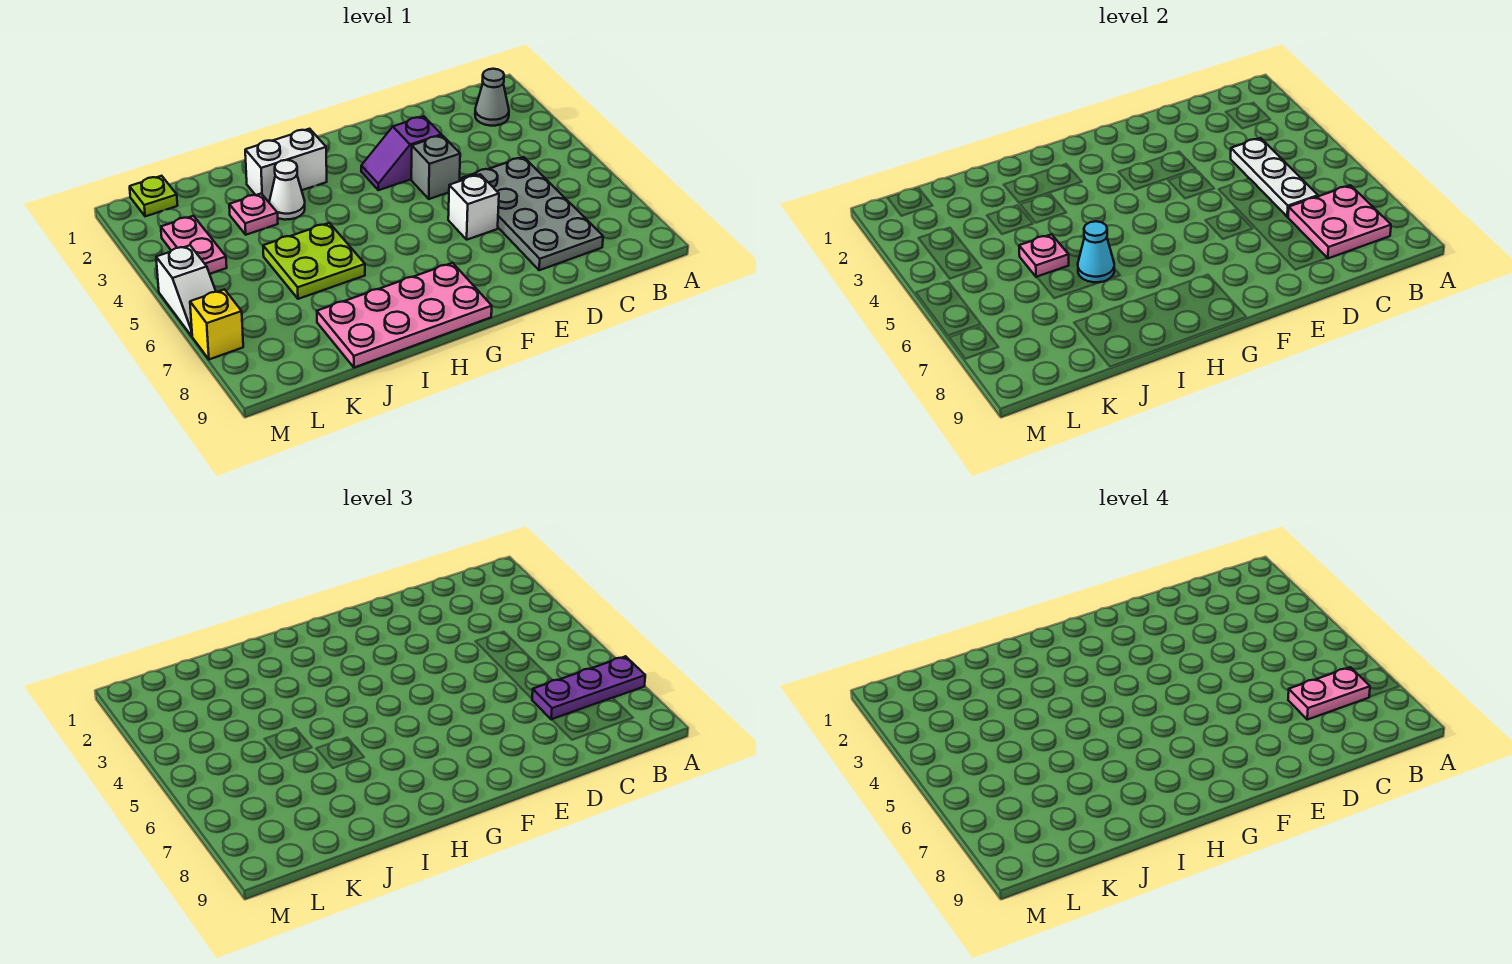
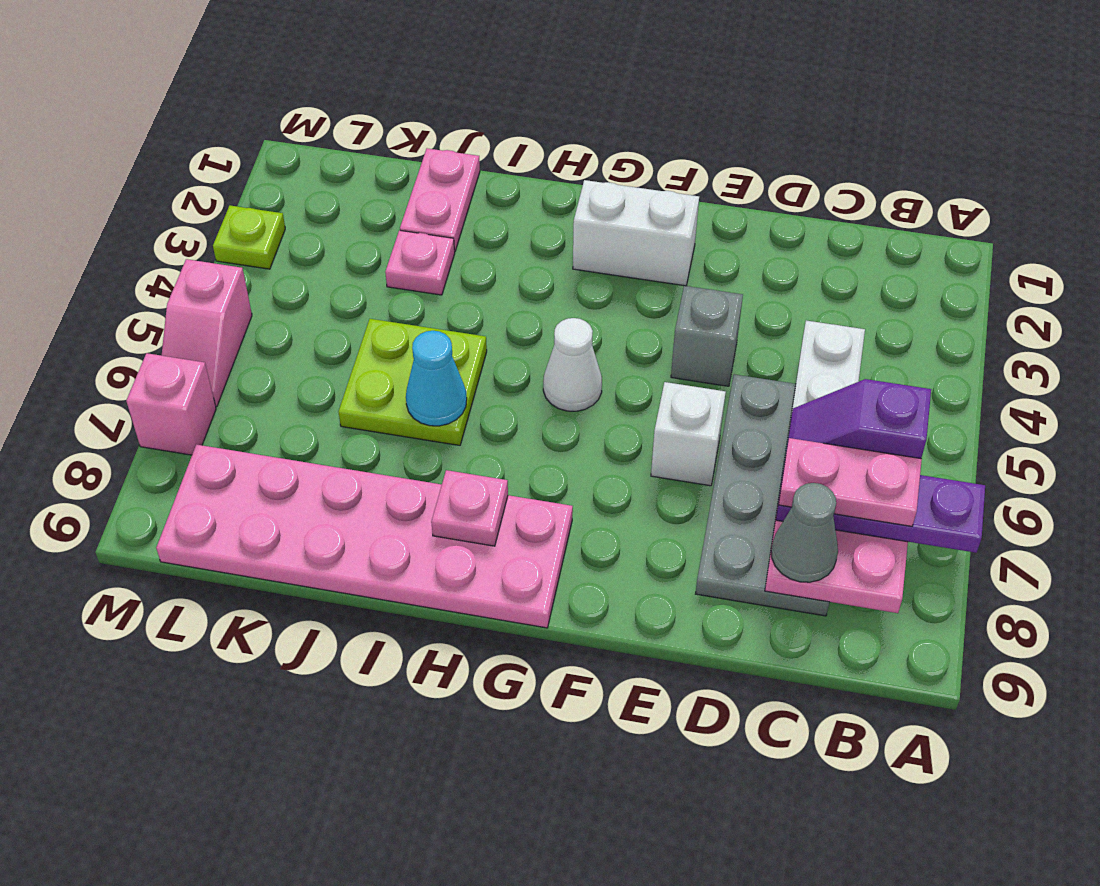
grey cone B2 level 1 -> grey cone C8 level 3
purple slope E3:F3 level 1 top E -> purple slope B6:C6 level 3 top B
pink plate G8:J9 level 1 -> pink plate G8:L9 level 1
white brick H2:I2 level 1 -> white brick F2:G2 level 1
white cone I3 level 1 -> white cone G5 level 1
pink plate J5 level 2 -> pink plate H8 level 2
lime plate L1 level 1 -> lime plate M3 level 1
pink plate L3:L4 level 1 -> pink plate J1:J2 level 1
white slope M5:M6 level 1 top 5 -> pink slope M5:M6 level 1 top 5
yellow brick M7 level 1 -> pink brick M7 level 1

